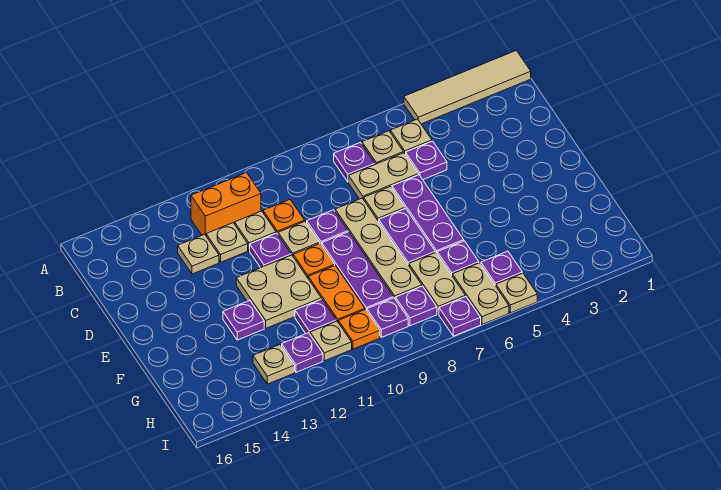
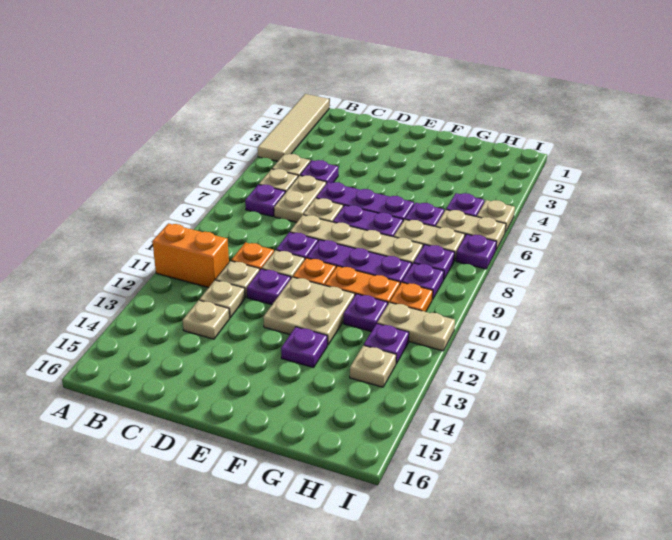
orange brick B11:B12 level 1 -> orange brick A11:B11 level 1
tan plate H11 level 1 -> tan plate H11:I11 level 1

